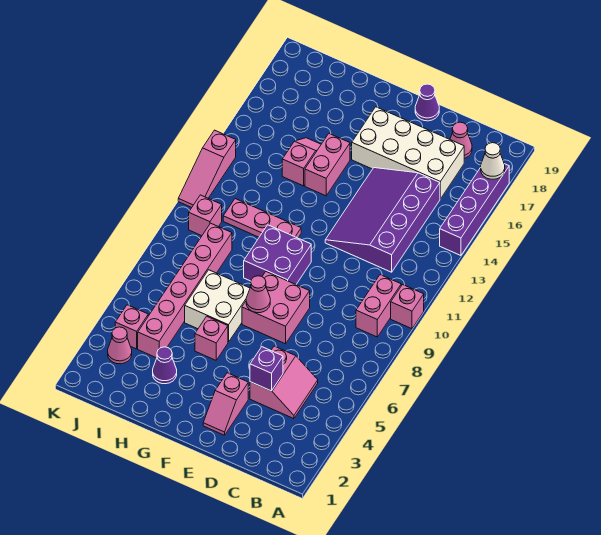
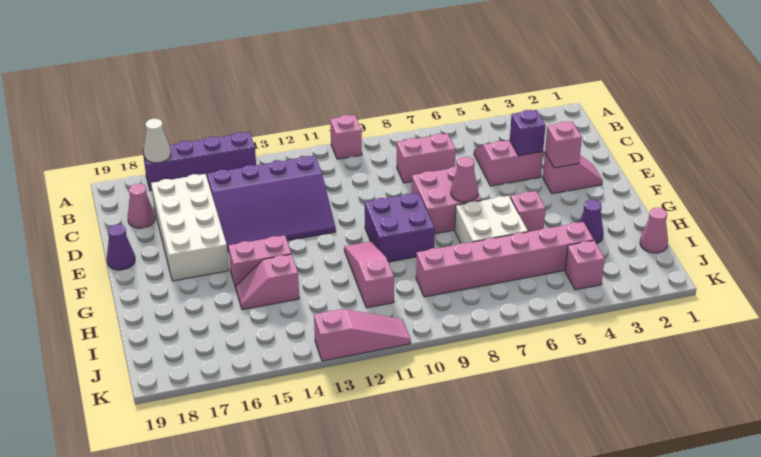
pink brick B9:B10 level 1 -> pink brick C7:C8 level 1
pink plate G11:I11 level 1 -> pink slope G11:I11 level 1 top I
pink cone J3 level 1 -> pink cone I1 level 1
pink brick J10 level 1 -> pink brick E3 level 2

